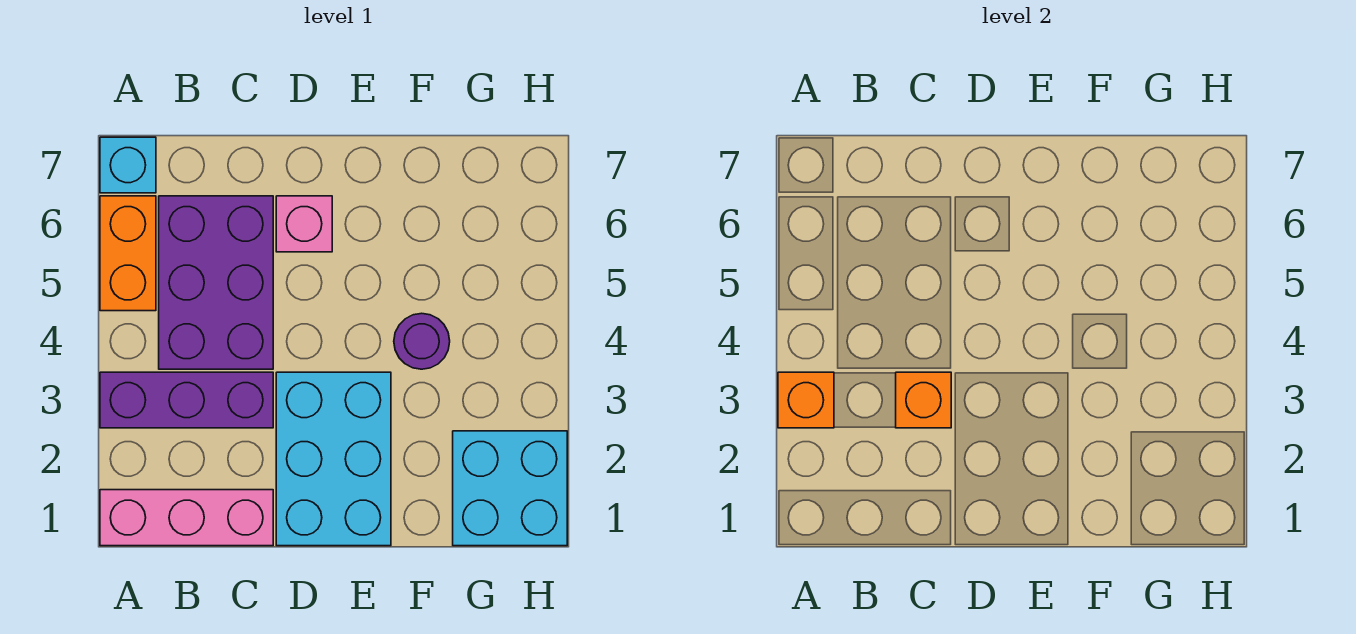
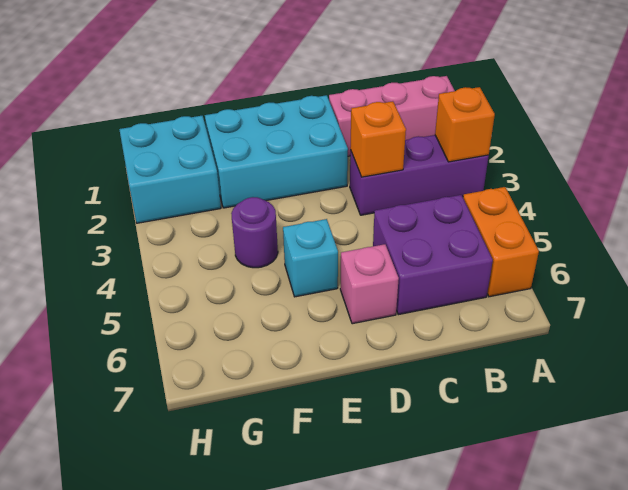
cyan brick A7 level 1 -> cyan brick E5 level 1
purple brick B4:C6 level 1 -> purple brick B5:C6 level 1
cyan brick D1:E3 level 1 -> cyan brick D1:F2 level 1

